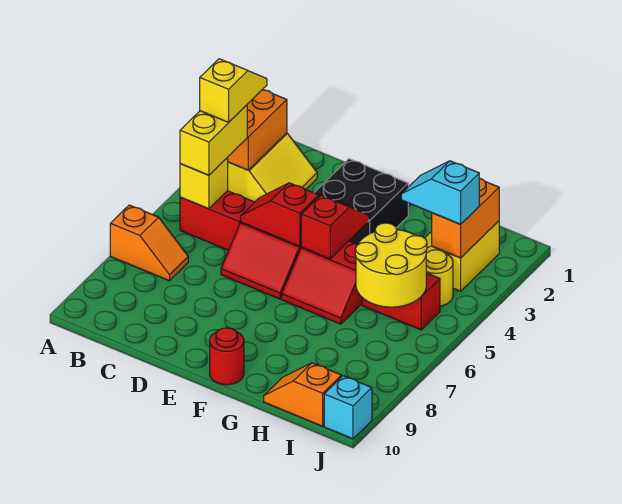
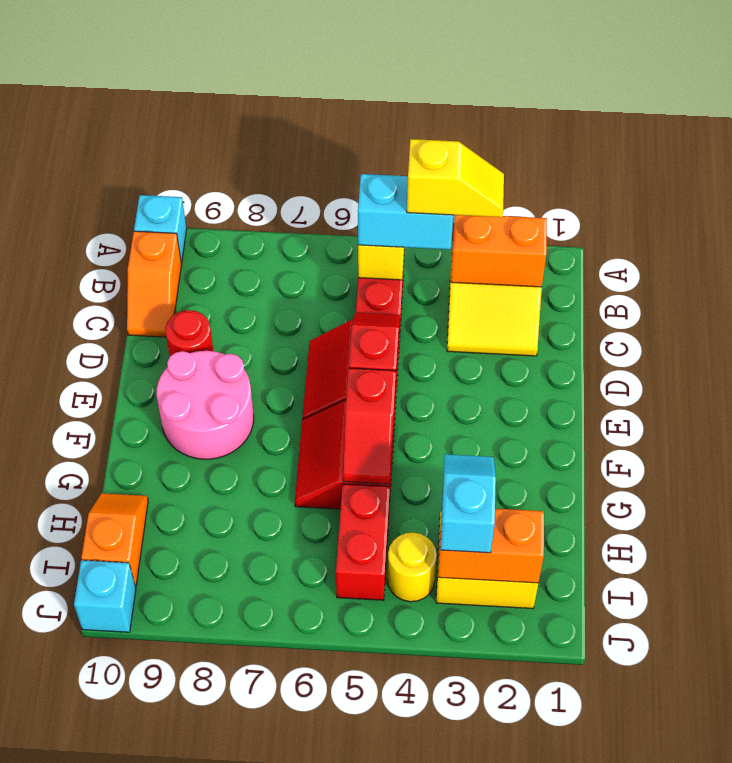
orange slope A7:B7 level 1 top A -> orange slope B10:C10 level 1 top B
none -> cyan brick A10 level 1
yellow brick B4:B5 level 3 -> cyan brick B4:B5 level 3
black brick E2:F3 level 1 -> none
none -> pink round brick E8:F9 level 1
red slope F4:F5 level 2 top 5 -> red slope F5:G5 level 2 top F
red round brick F10 level 1 -> red round brick D9 level 1
yellow round brick H5:I6 level 2 -> none

